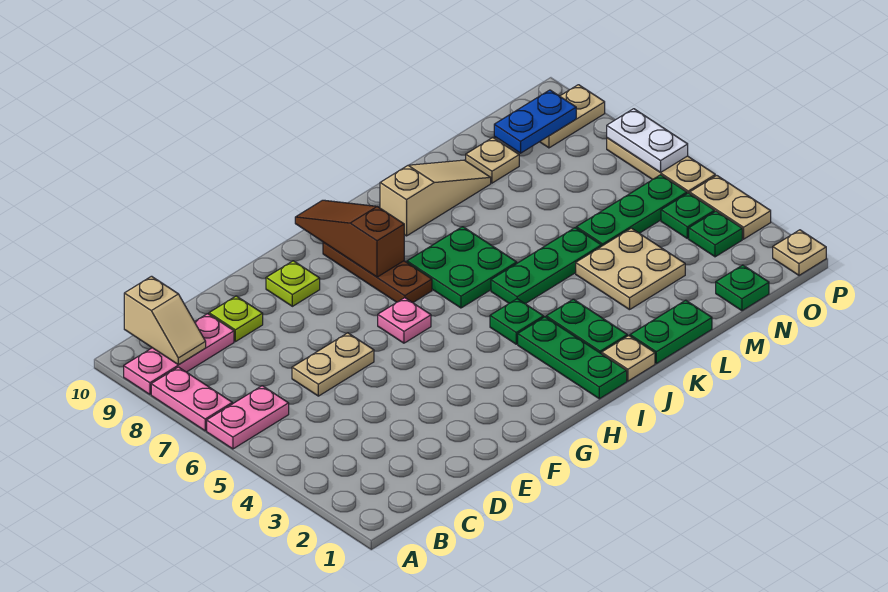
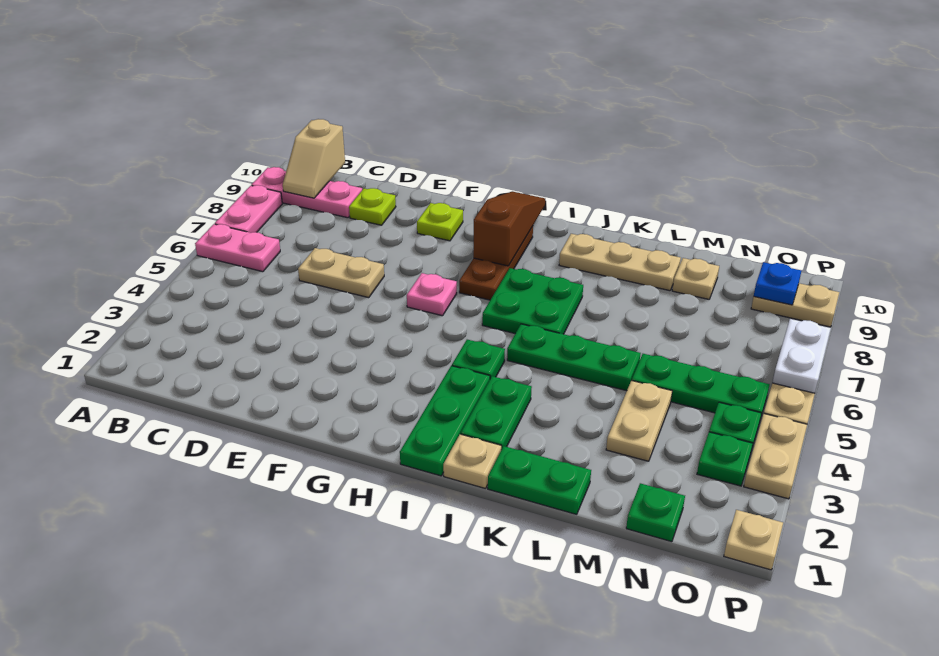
tan slope J9:L9 level 1 top J -> tan plate J9:L9 level 1
tan plate L3:M4 level 1 -> tan plate M3:M4 level 1
blue plate N9:O9 level 2 -> blue plate O9 level 2

